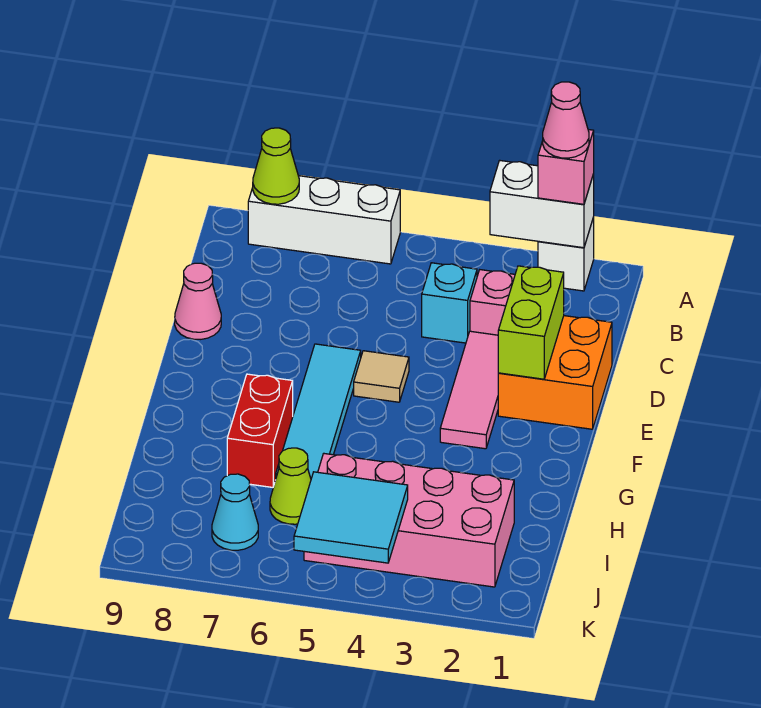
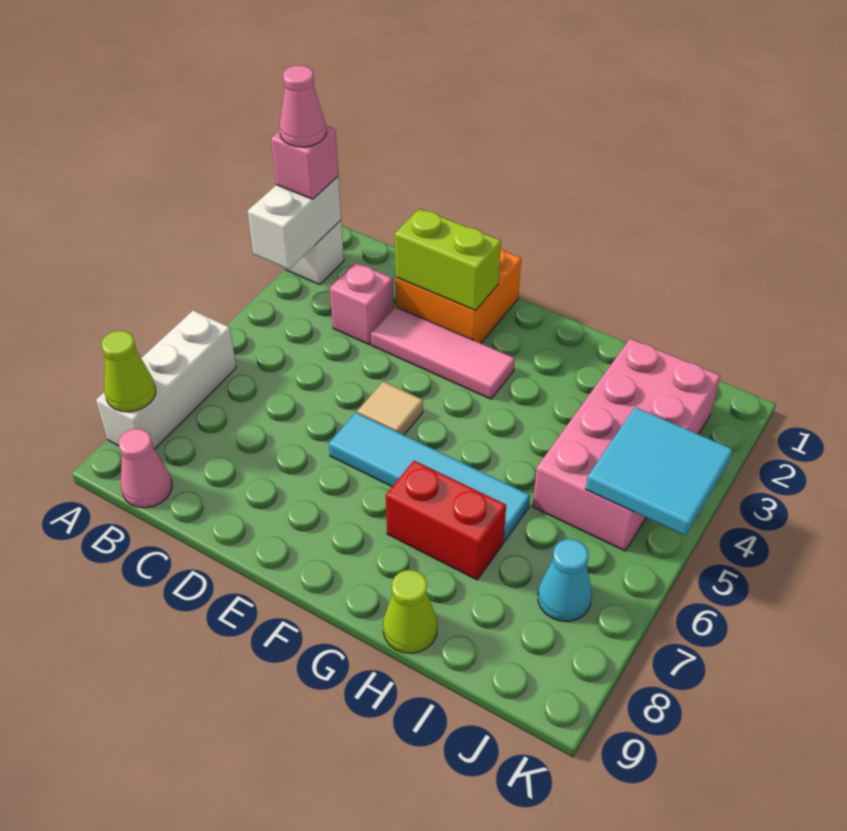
cyan brick C4 level 1 -> none
pink cone D9 level 1 -> pink cone B9 level 1
lime cone I6 level 1 -> lime cone H9 level 1

